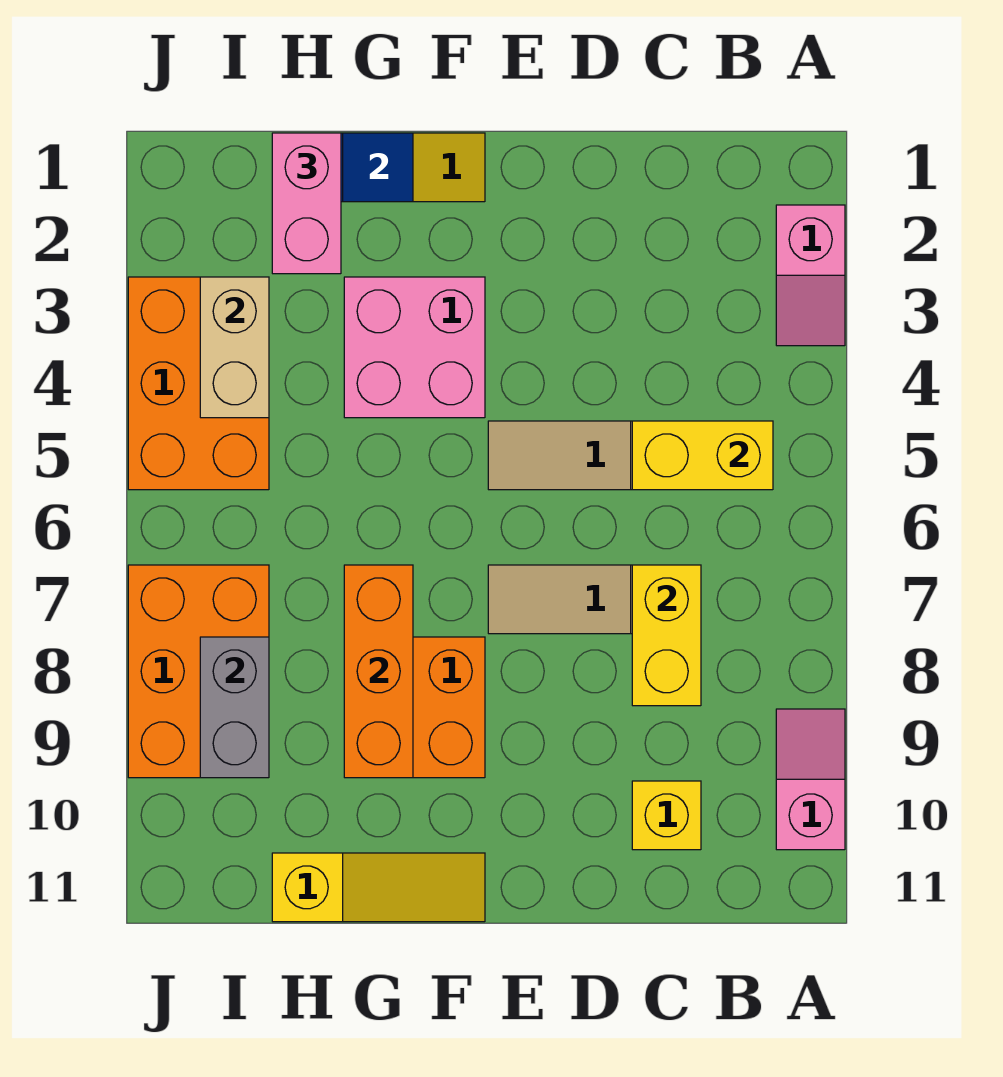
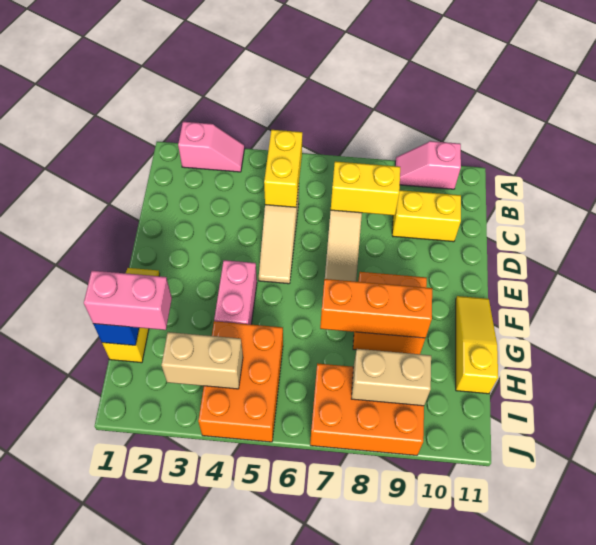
yellow brick C10 level 1 -> yellow brick C9:C10 level 1
pink brick F3:G4 level 1 -> pink brick F4:G4 level 1
orange brick I3:J5 level 1 -> orange brick H4:J5 level 1
grey brick I8:I9 level 2 -> tan brick I8:I9 level 2

